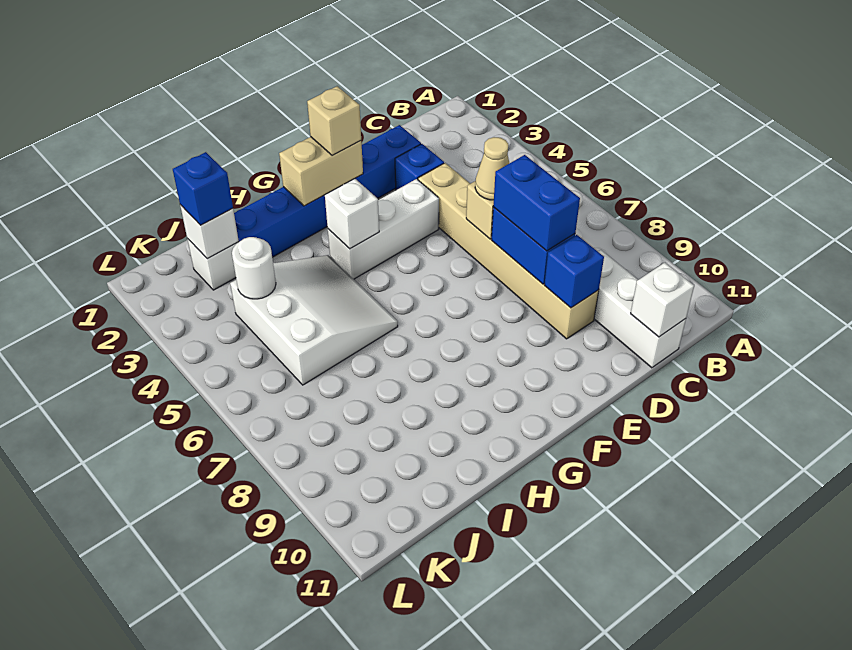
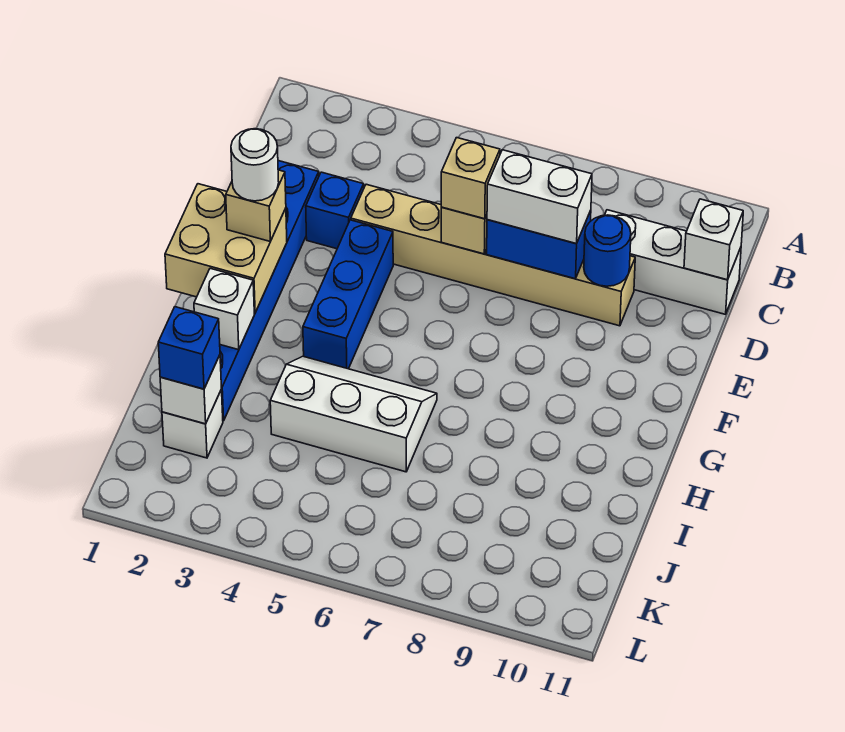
tan cone D6 level 3 -> tan brick D6 level 3
blue brick D7:D8 level 3 -> white brick D7:D8 level 3
blue brick D9 level 2 -> blue round brick D9 level 2
white brick E4:G4 level 1 -> blue brick E4:G4 level 1
tan brick F2:G2 level 2 -> tan brick F1:G2 level 2
white brick G4 level 2 -> white brick H2 level 2
white slope H4:J6 level 1 top J -> white slope H4:I6 level 1 top I
white round brick J4 level 2 -> white round brick F2 level 4

